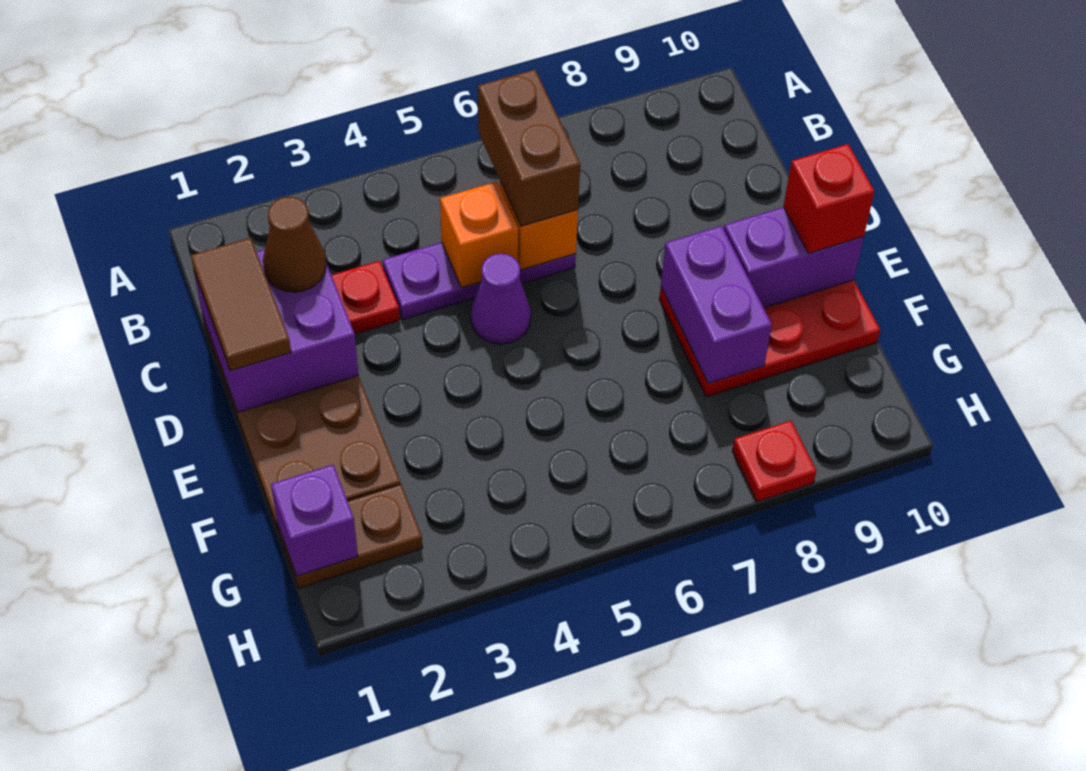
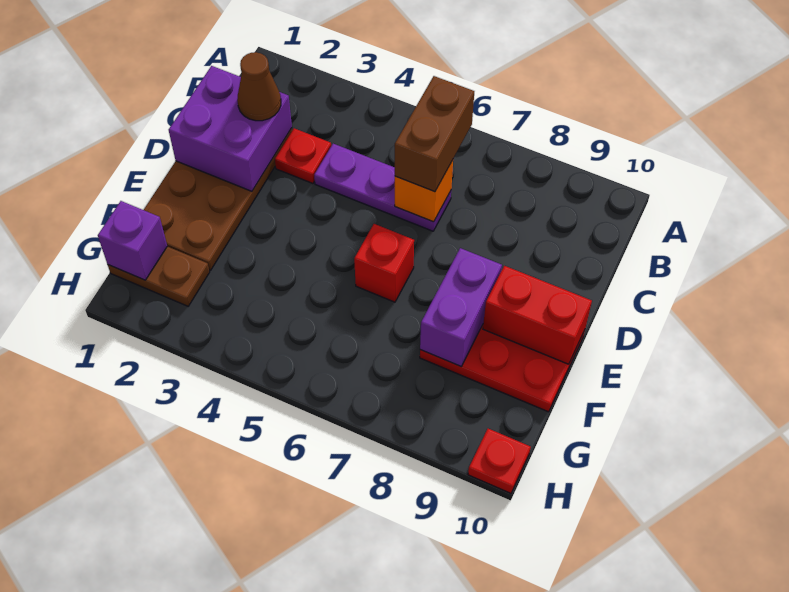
brown tile C1:D1 level 3 -> none
orange brick C5 level 2 -> none
purple cone D5 level 1 -> none
purple brick E9:E10 level 2 -> red brick E9:E10 level 2
red brick E10 level 3 -> red brick E6 level 1
red plate H8 level 1 -> red plate H10 level 1

